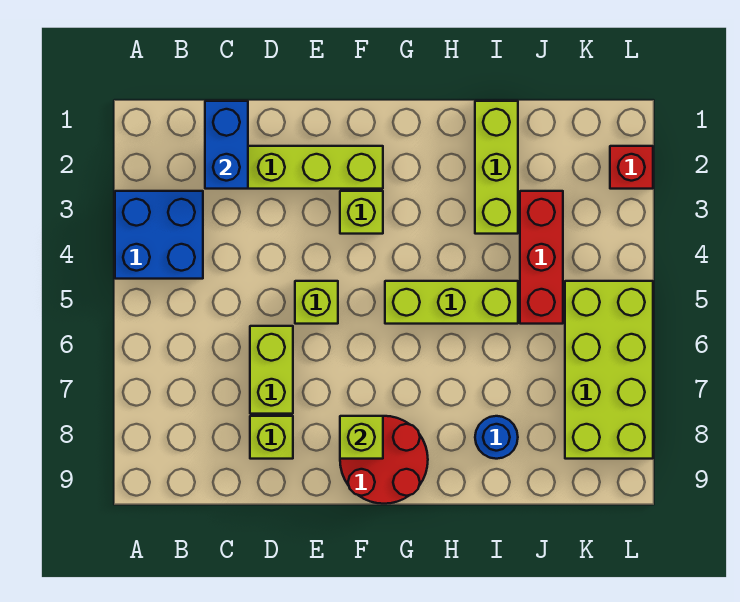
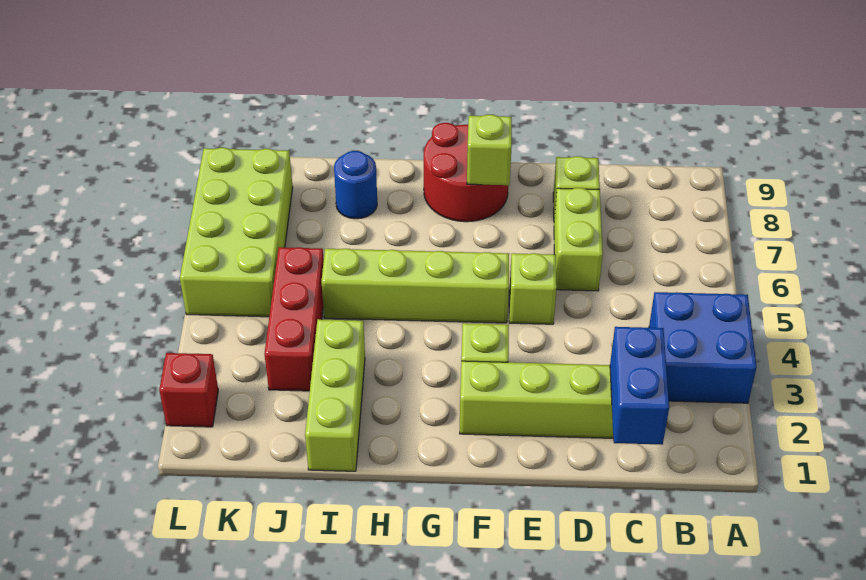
lime brick G5:I5 level 1 -> lime brick F5:I5 level 1

